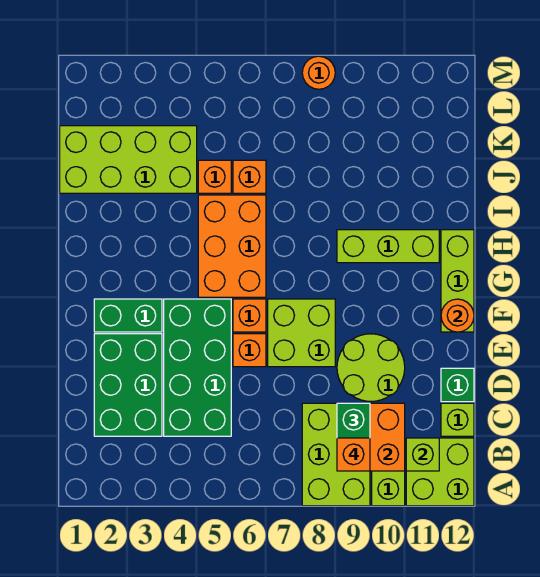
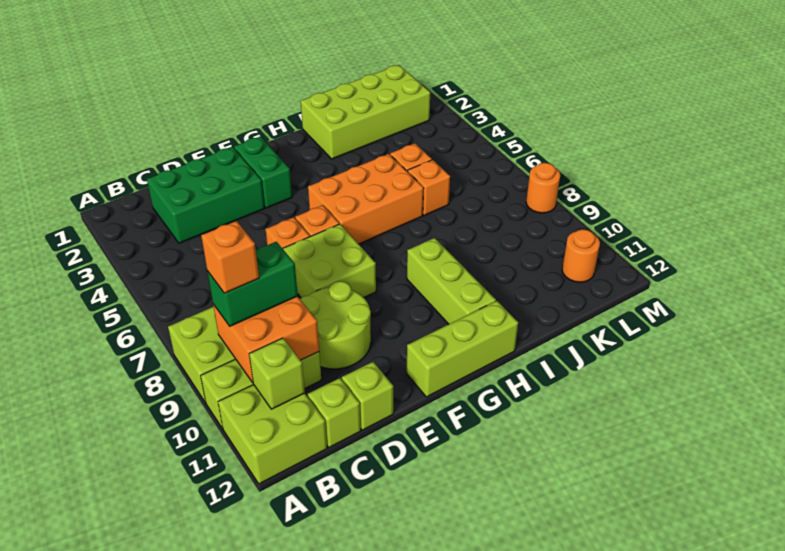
green brick C4:F5 level 1 -> none
green brick D12 level 1 -> lime brick D12 level 1
orange round brick F12 level 2 -> orange round brick L11 level 1
lime brick J1:K4 level 1 -> lime brick I1:L2 level 1

